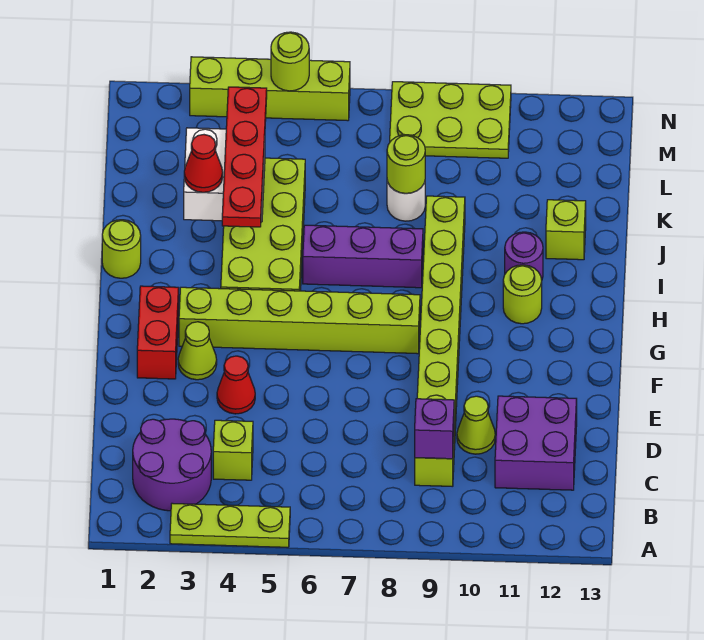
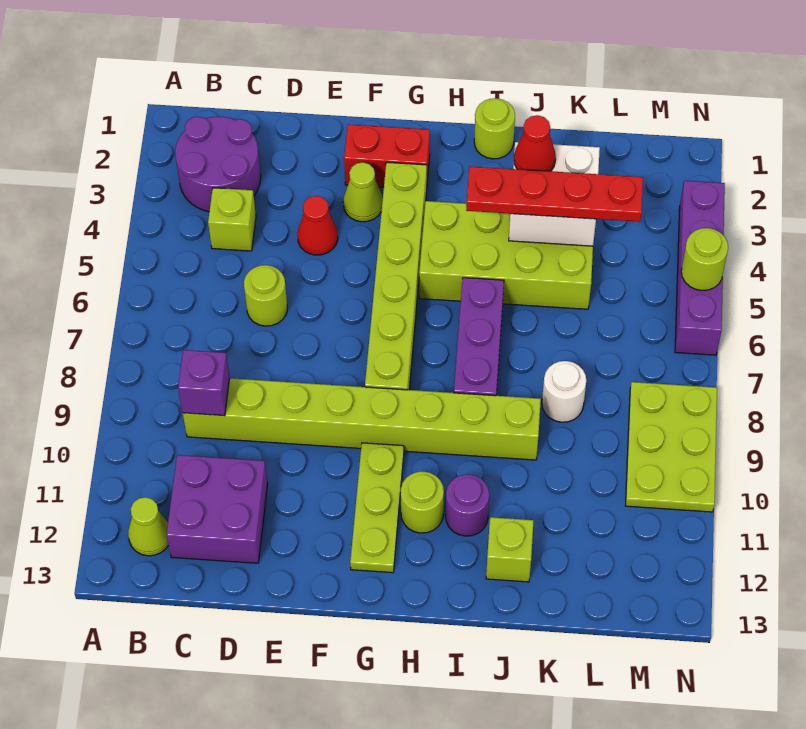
lime plate A3:A5 level 1 -> lime plate G10:G12 level 1
lime cone D10 level 1 -> lime cone B12 level 1
lime round brick K8 level 2 -> lime round brick D6 level 1
lime brick N3:N6 level 1 -> purple brick N3:N6 level 1

